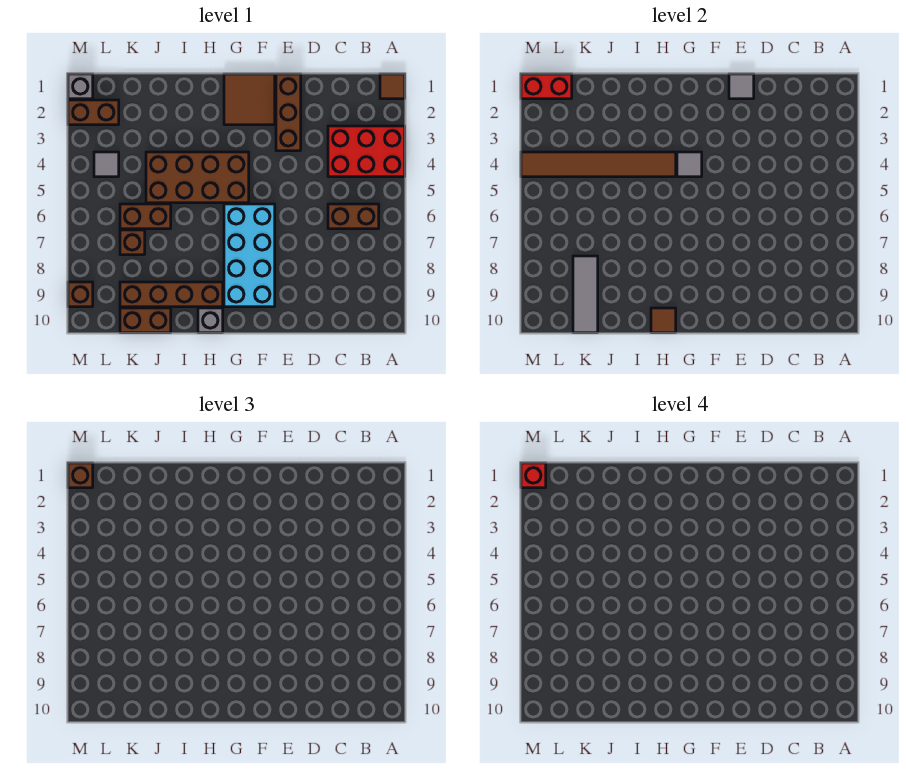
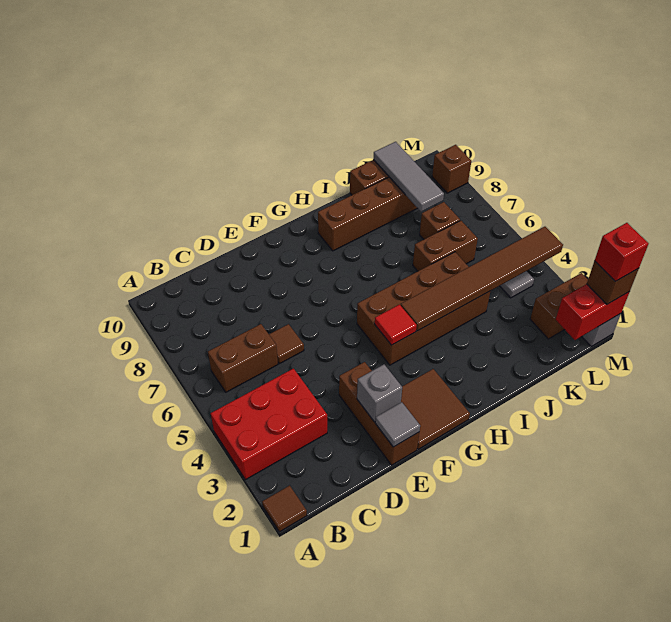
cyan brick F6:G9 level 1 -> none
grey tile G4 level 2 -> red tile G4 level 2
grey brick H10 level 1 -> grey brick E2 level 2
brown tile H10 level 2 -> brown tile D6 level 1

